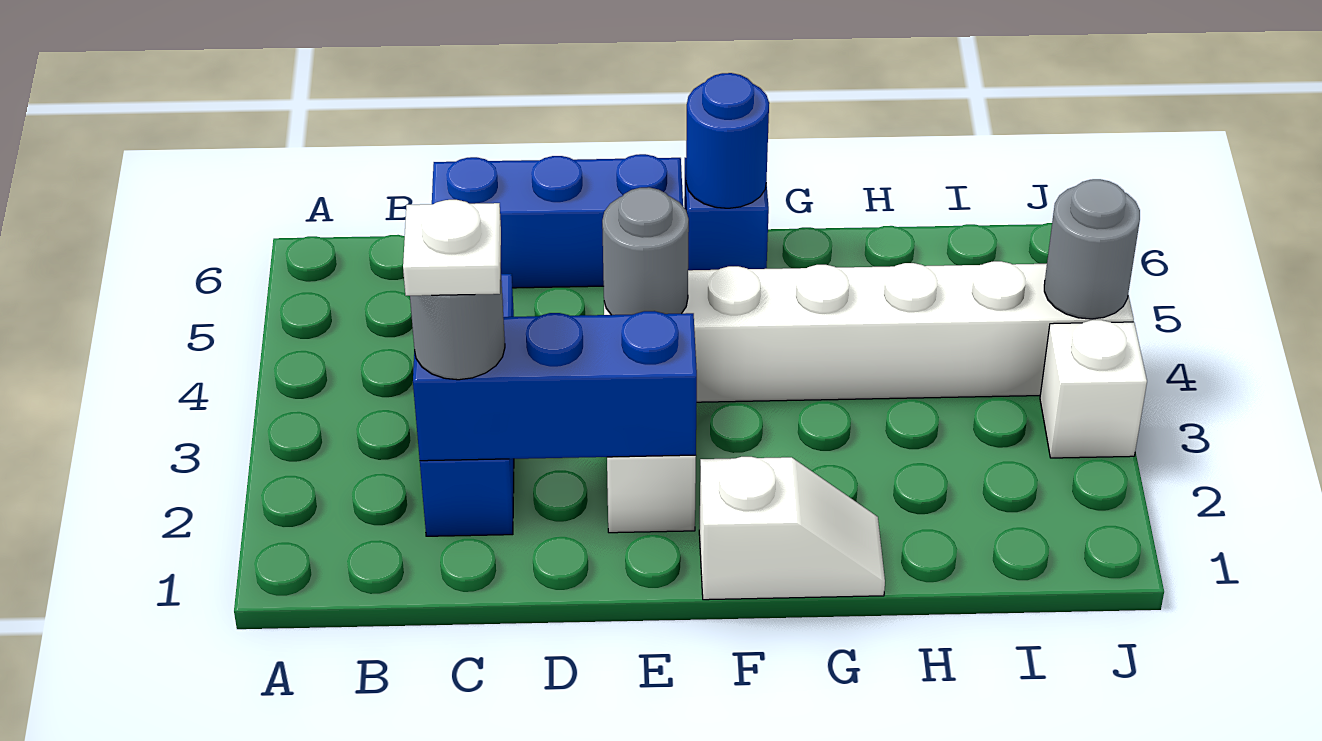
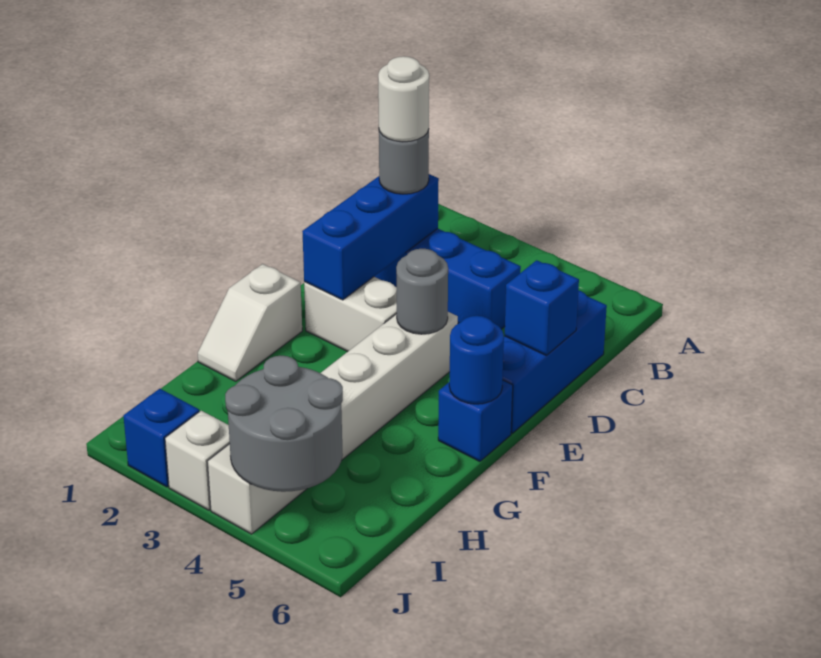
white plate C2 level 4 -> white round brick C2 level 4
none -> blue brick D6 level 2
none -> blue brick J2 level 1
grey round brick J4 level 2 -> grey round brick I4:J5 level 2

